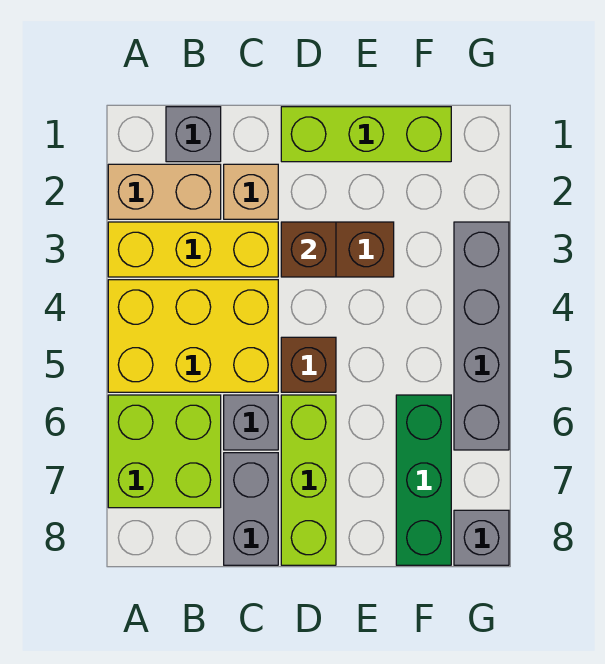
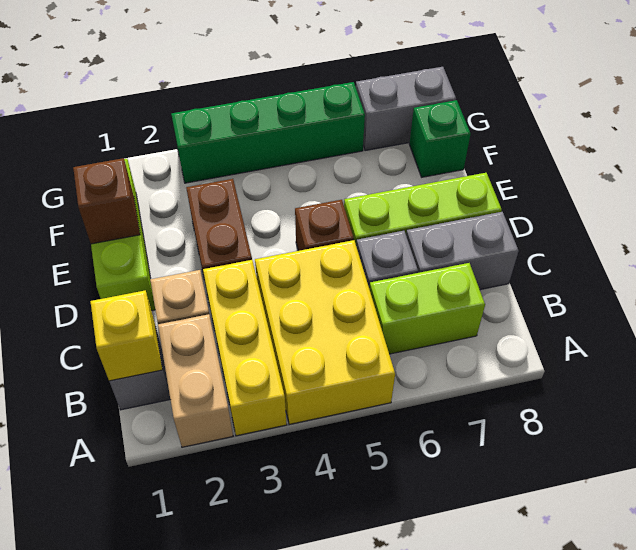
lime brick A6:B7 level 1 -> lime brick B6:B7 level 1
none -> yellow brick B1 level 2
brown brick D3 level 2 -> brown brick E1 level 2
green brick F6:F8 level 1 -> green brick F8 level 1
grey brick G3:G6 level 1 -> green brick G3:G6 level 1
grey brick G8 level 1 -> grey brick G7:G8 level 1

